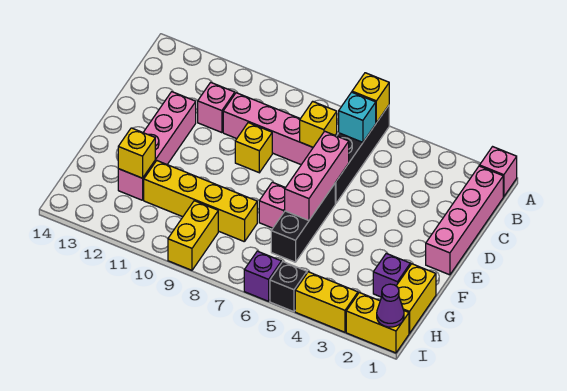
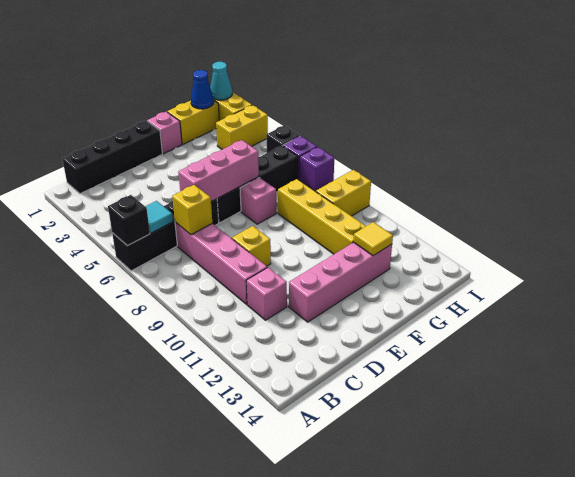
pink brick A1 level 1 -> pink brick F1 level 1
yellow brick A6 level 2 -> black brick A6 level 2
pink brick B1:E1 level 1 -> black brick B1:E1 level 1
cyan brick B6 level 2 -> cyan tile B6 level 2
black brick E6:G6 level 1 -> black brick E6:H6 level 1
purple brick G2 level 1 -> purple brick I7 level 1
yellow brick G12 level 2 -> yellow tile G12 level 2
none -> blue cone H1 level 2
purple cone I1 level 2 -> cyan cone I1 level 2
yellow brick I3:I4 level 1 -> yellow brick H3:I3 level 1

